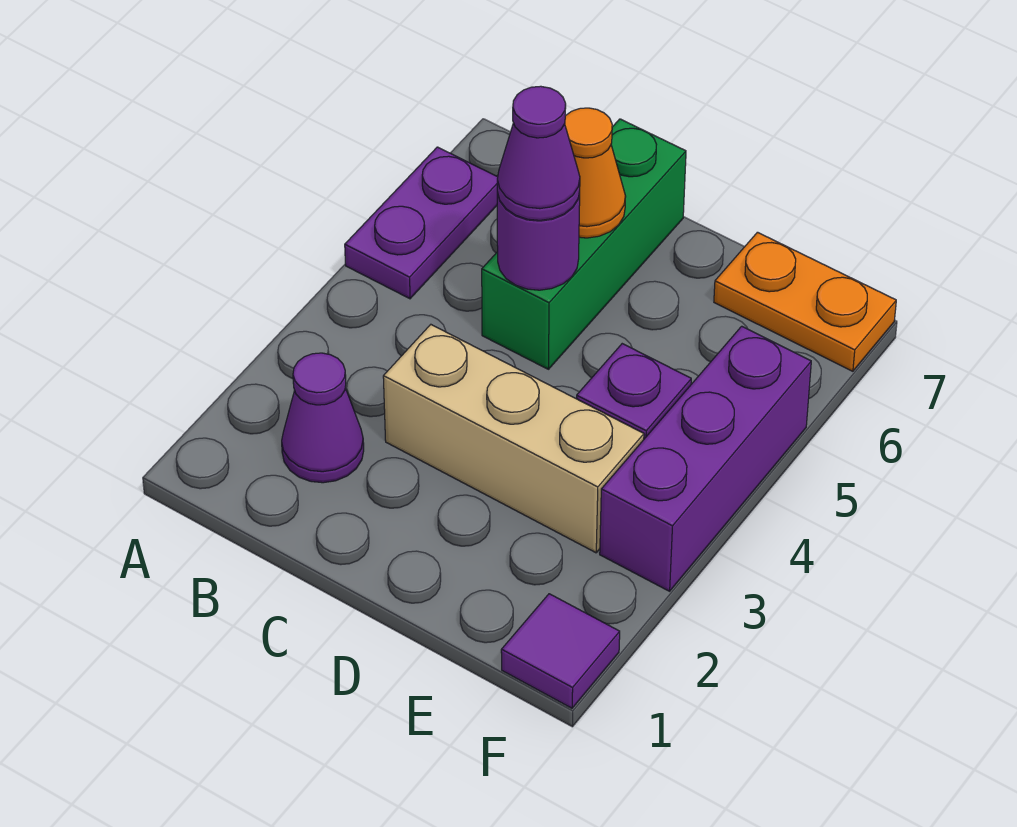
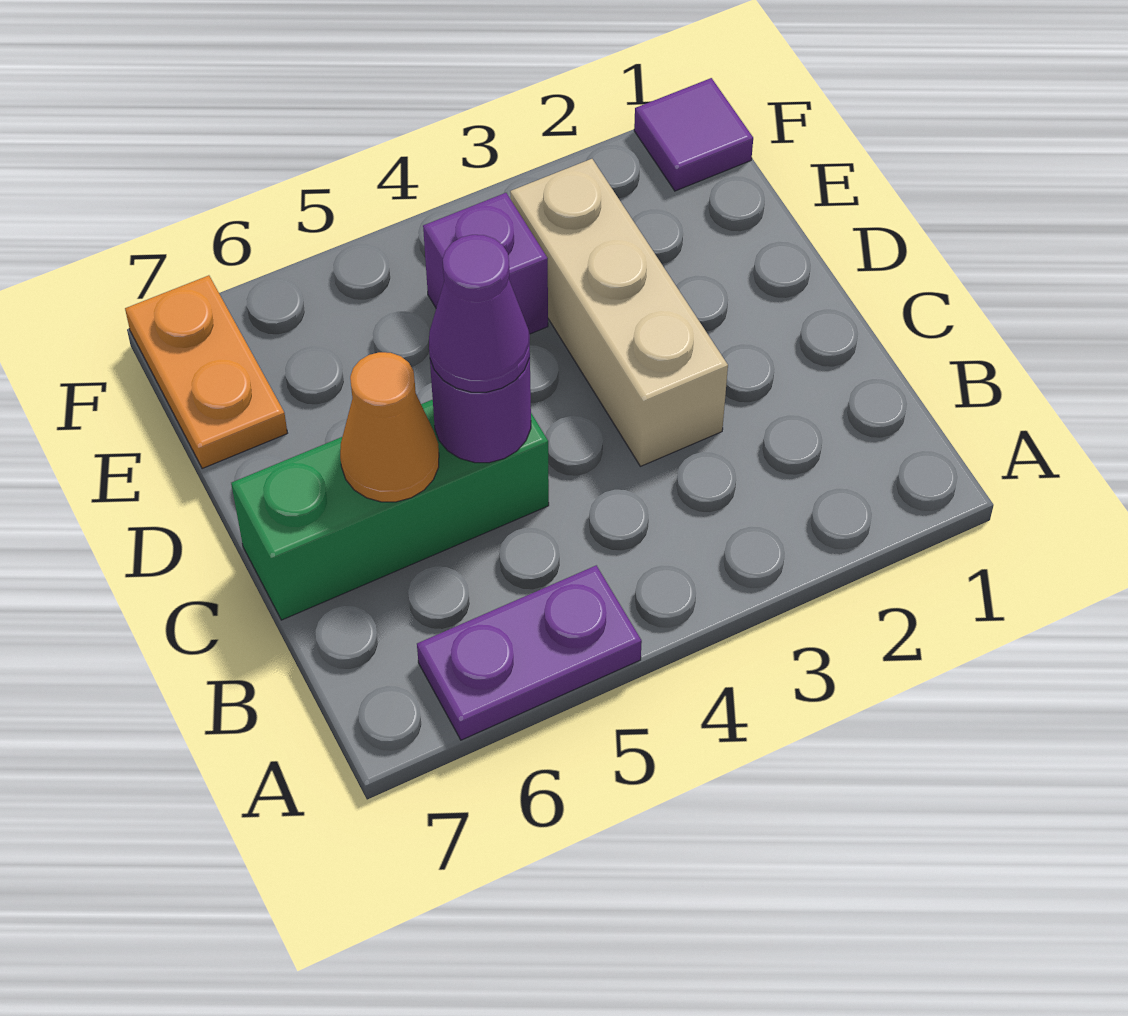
purple cone B2 level 1 -> none
purple brick F3:F5 level 1 -> none

